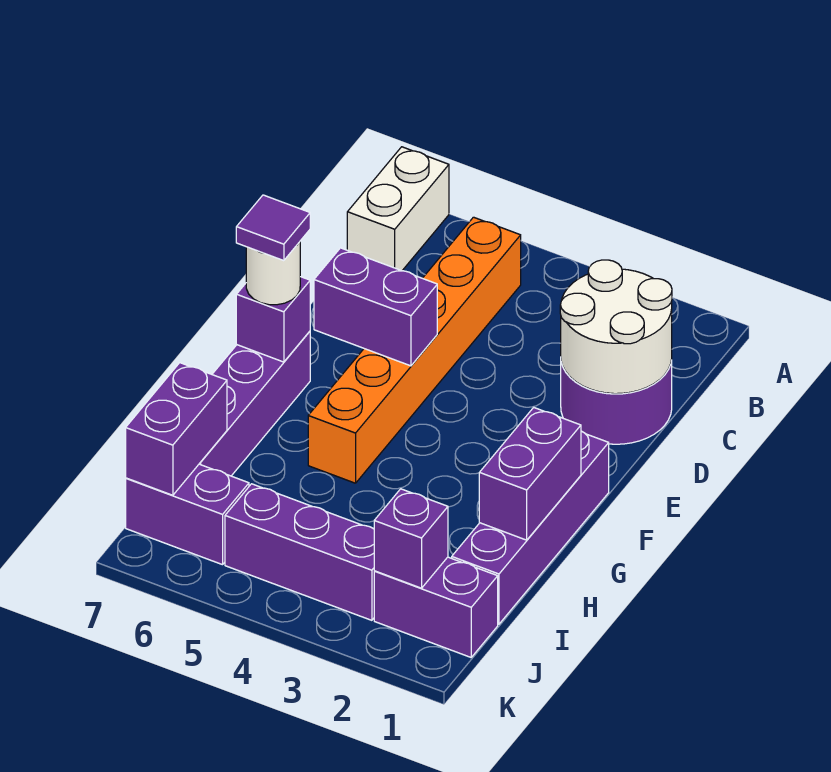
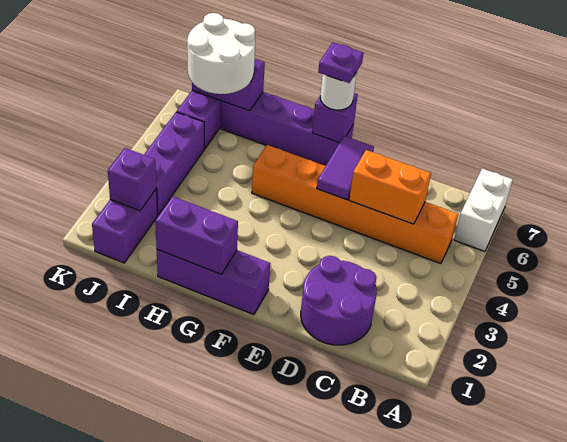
white brick A7:B7 level 1 -> white brick A6:A7 level 1
white round brick C1:D2 level 2 -> white round brick I6:J7 level 3
none -> orange brick C5:D5 level 2
purple brick E5:E6 level 2 -> purple tile E5:E6 level 2
purple brick F1:I1 level 1 -> purple brick F1:H1 level 1
purple tile F7 level 4 -> purple plate F7 level 4

